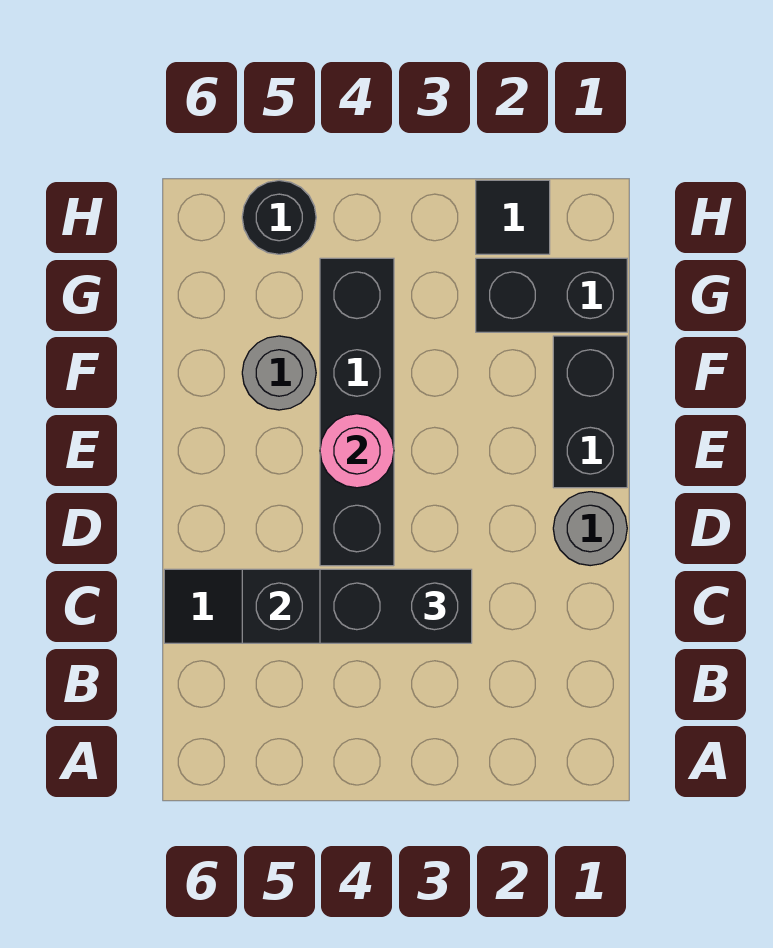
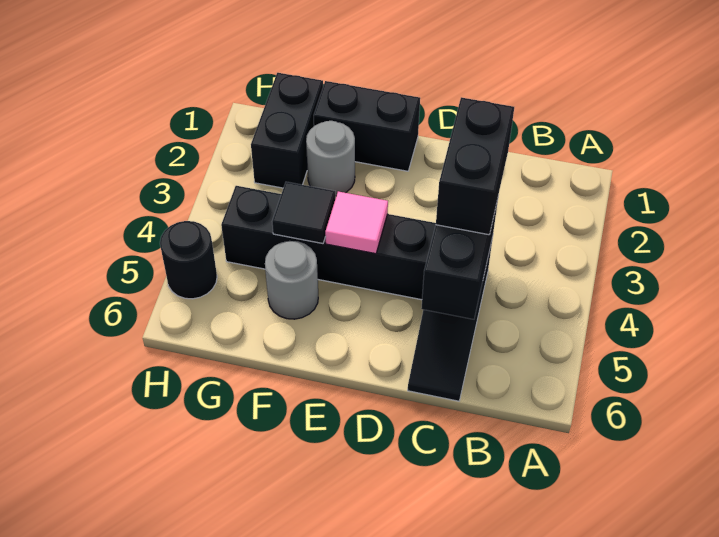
grey round brick D1 level 1 -> grey round brick F2 level 1
pink round brick E4 level 2 -> pink tile E4 level 2
black tile H2 level 1 -> black tile F4 level 2

